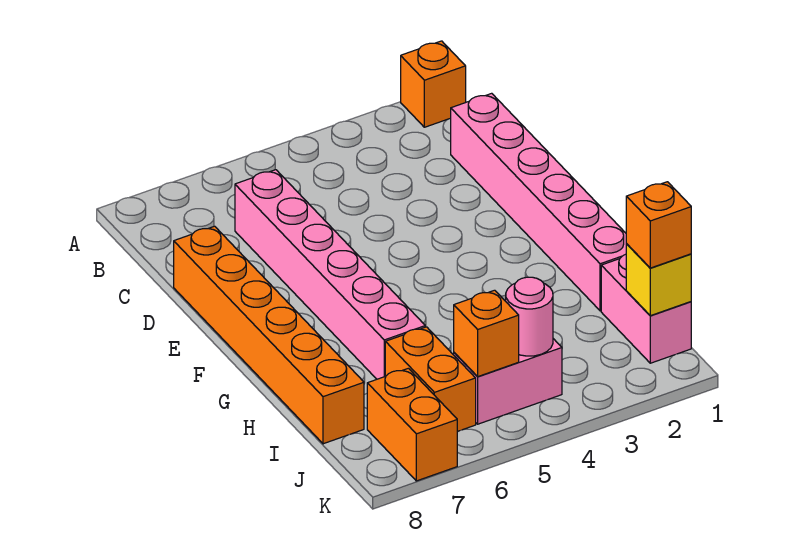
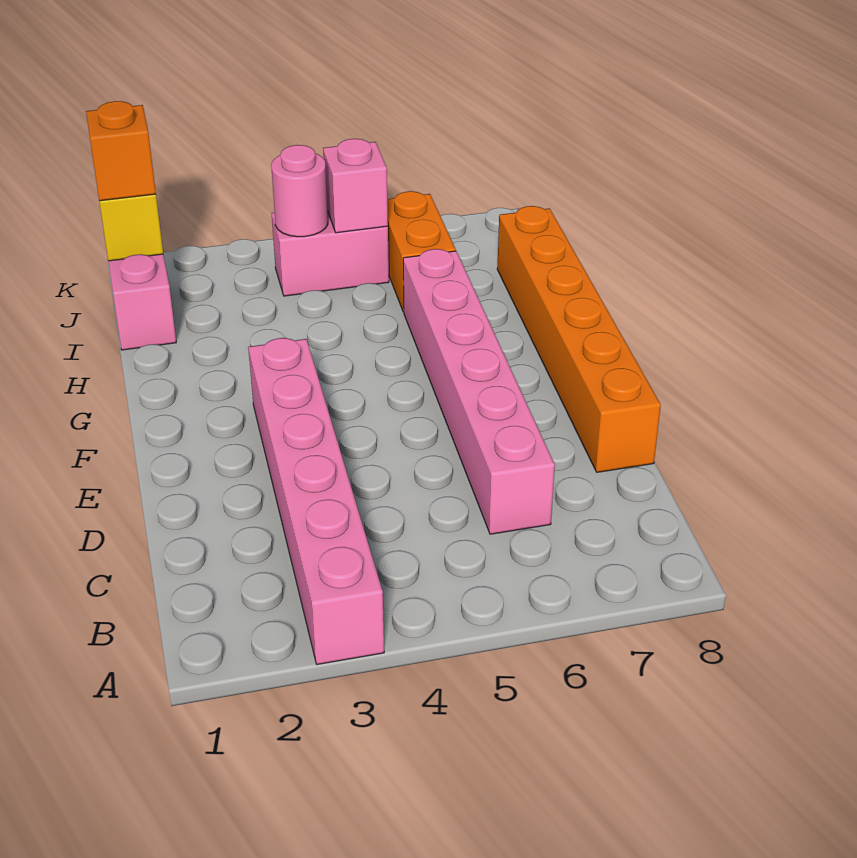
orange brick A1 level 1 -> none
pink brick C1:H1 level 1 -> pink brick A3:F3 level 1
orange brick J5 level 2 -> pink brick J5 level 2
orange brick J7:K7 level 1 -> none

